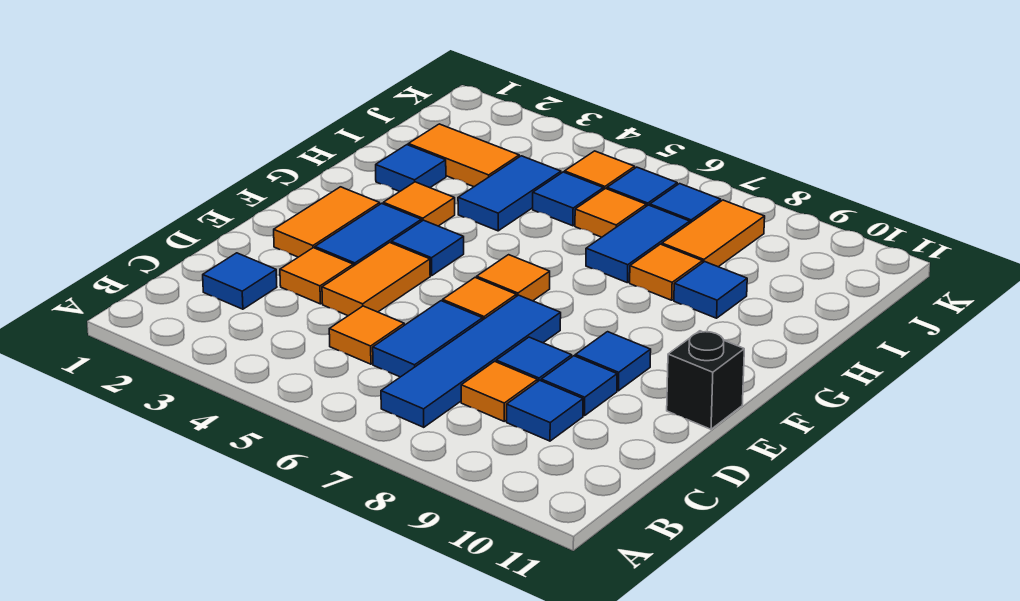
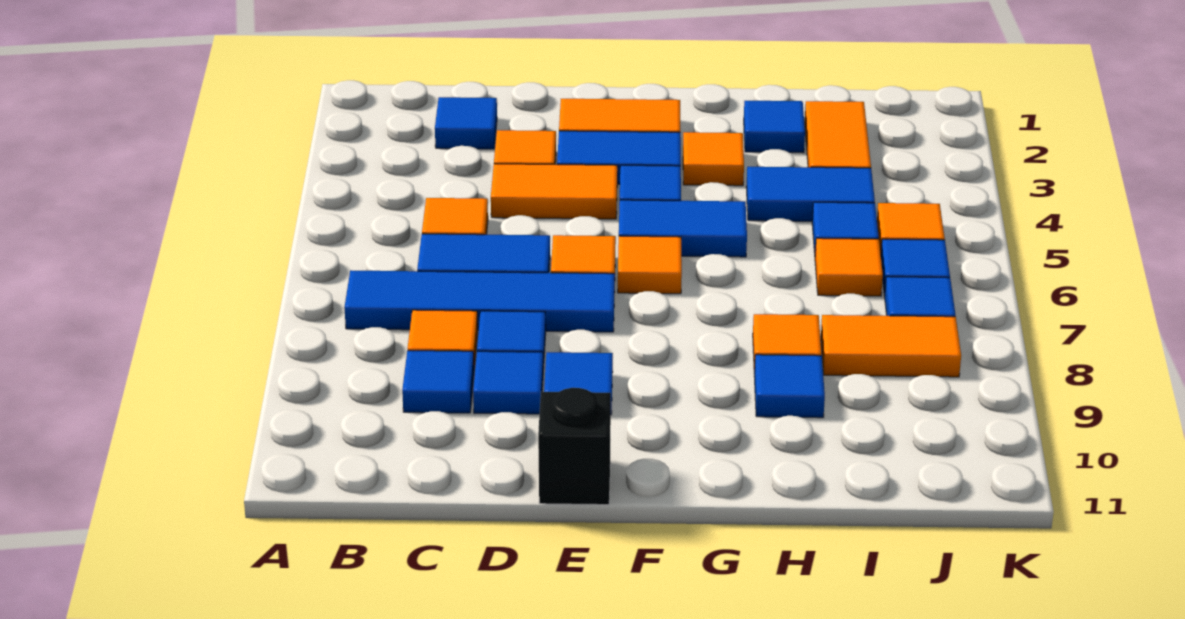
blue tile H7:I7 level 1 -> blue tile F5:G5 level 1

